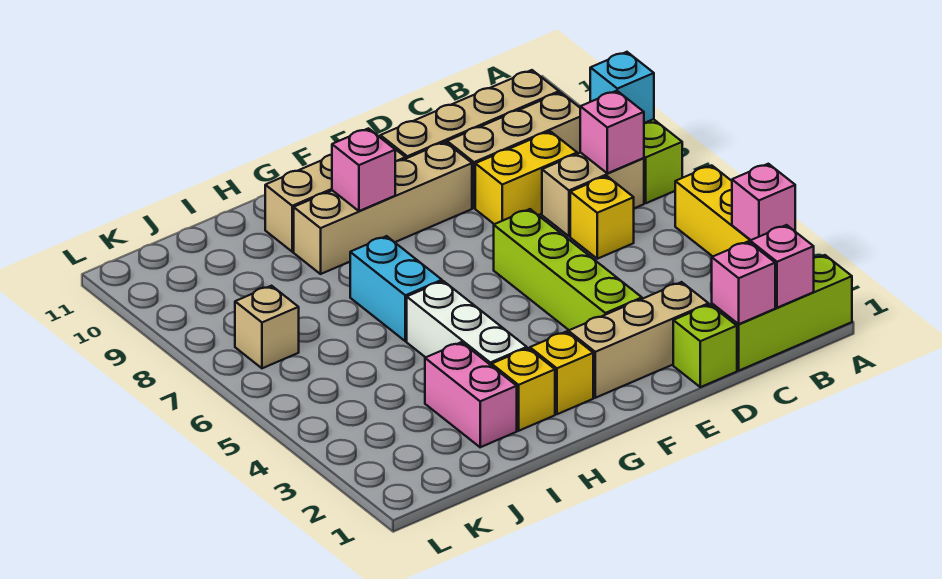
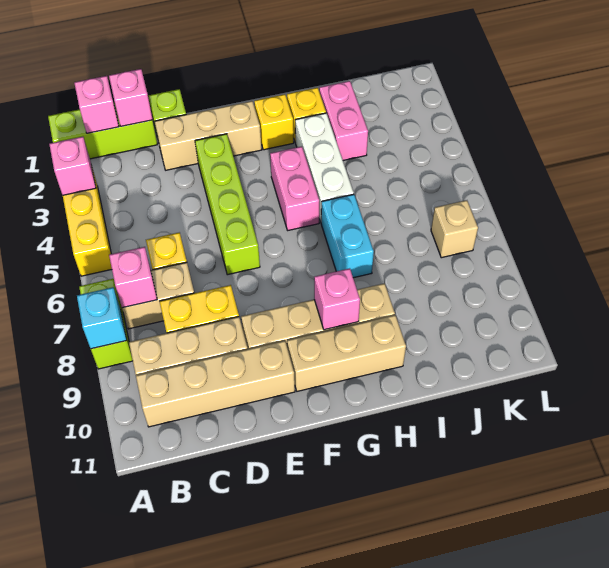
none -> pink brick G4:G5 level 1

